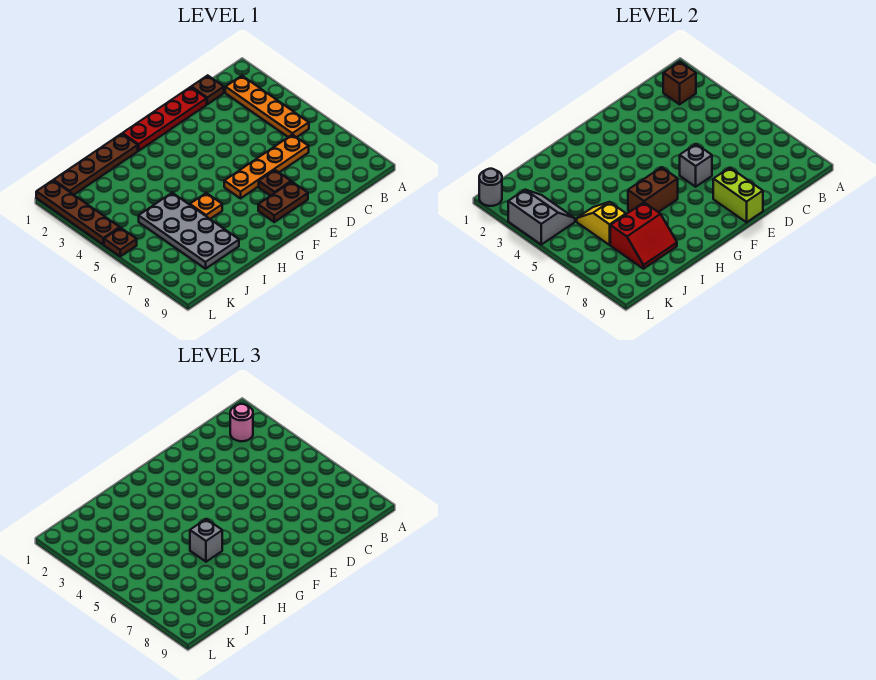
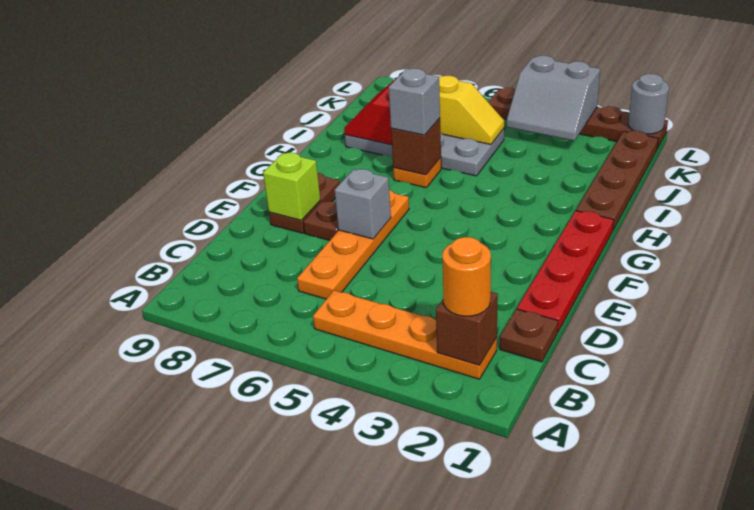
pink round brick B2 level 3 -> orange round brick B2 level 3
lime brick E8:E9 level 2 -> lime brick E8 level 2
brown brick G6:H6 level 2 -> brown brick H6 level 2

